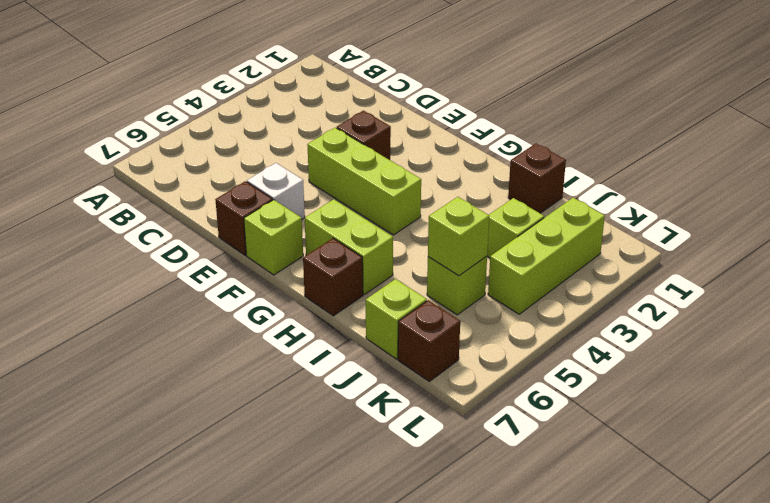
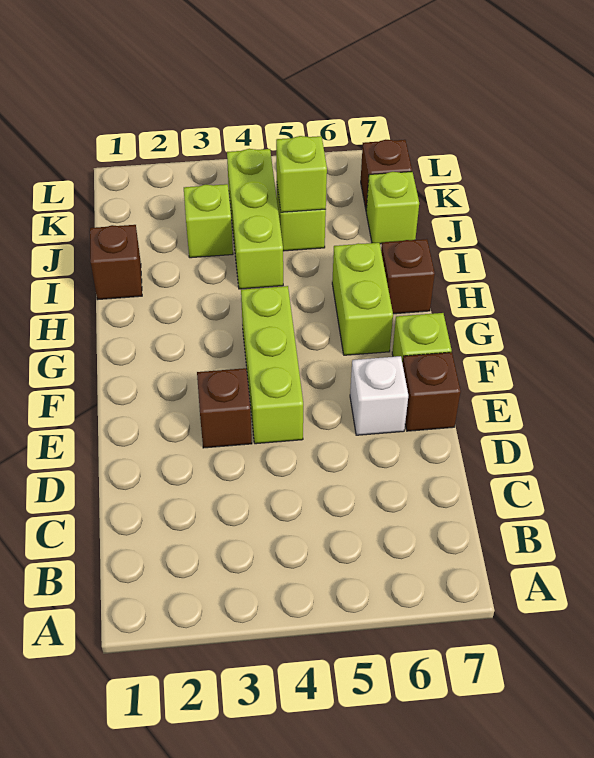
lime brick K2:K4 level 1 -> lime brick I4:K4 level 1

